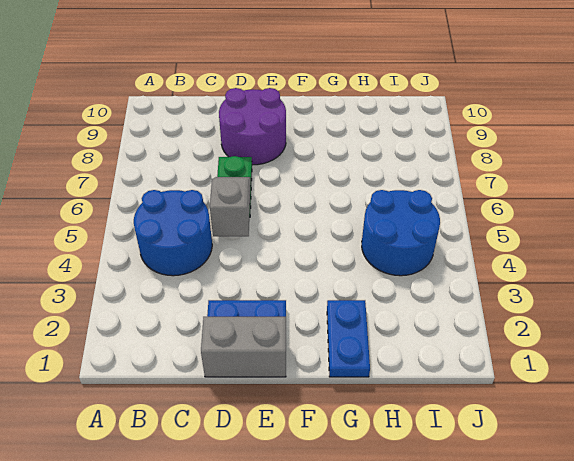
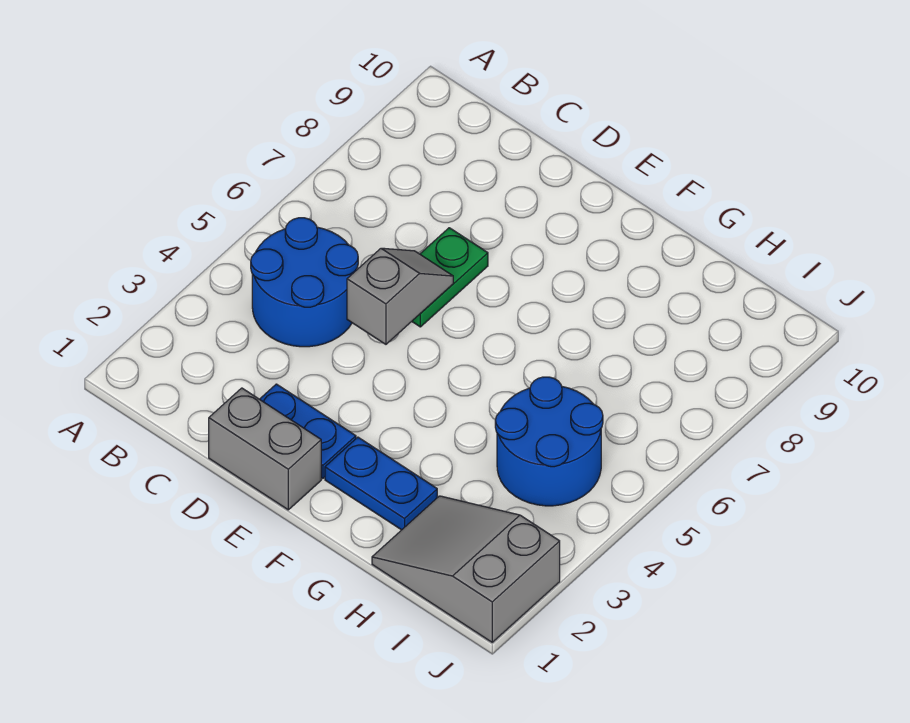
purple round brick D8:E9 level 1 -> none
blue plate G1:G2 level 1 -> blue plate F2:G2 level 1
none -> grey slope H1:J2 level 1 top J

